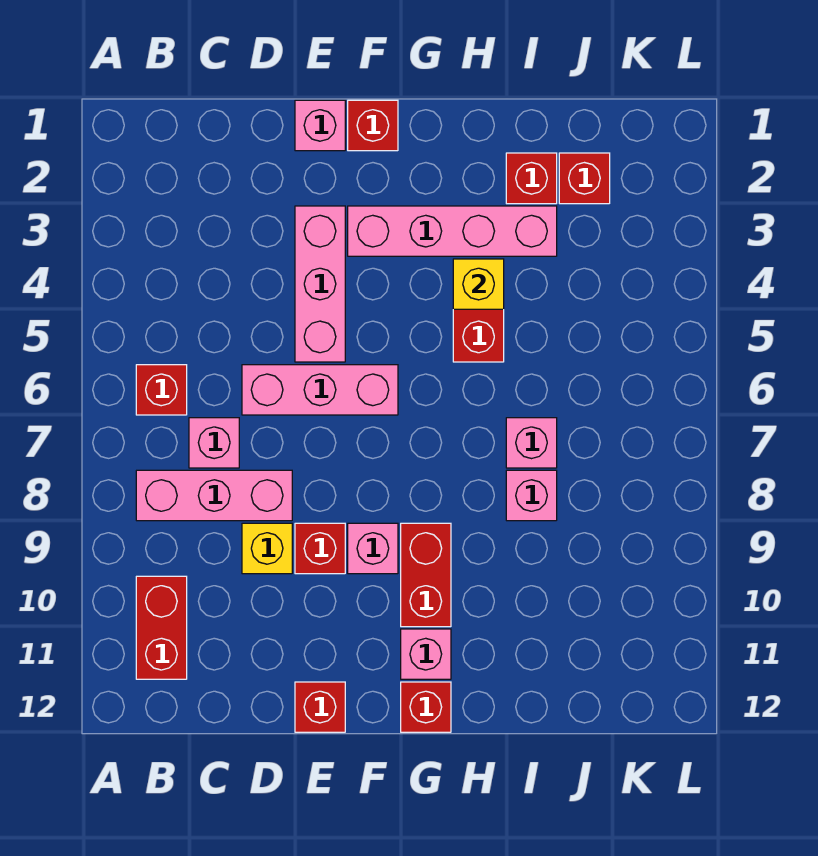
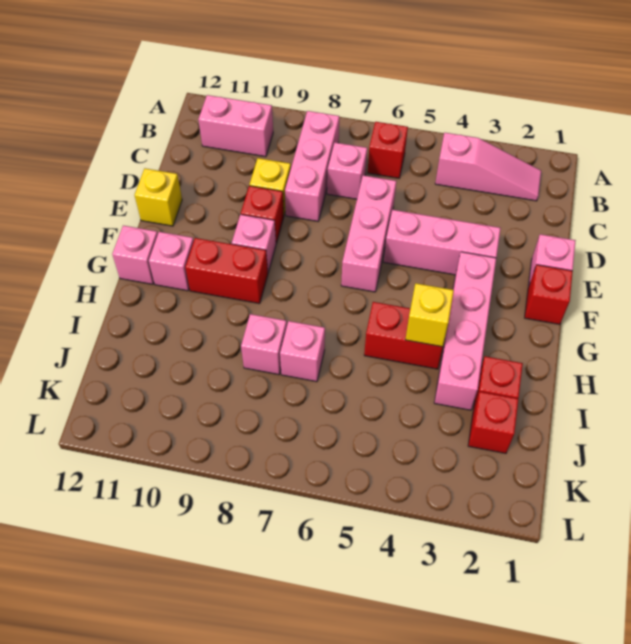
none -> pink slope B2:B4 level 1 top 4
red brick B10:B11 level 1 -> pink brick B10:B11 level 1
red brick E12 level 1 -> yellow brick E12 level 1
red brick G12 level 1 -> pink brick G12 level 1

